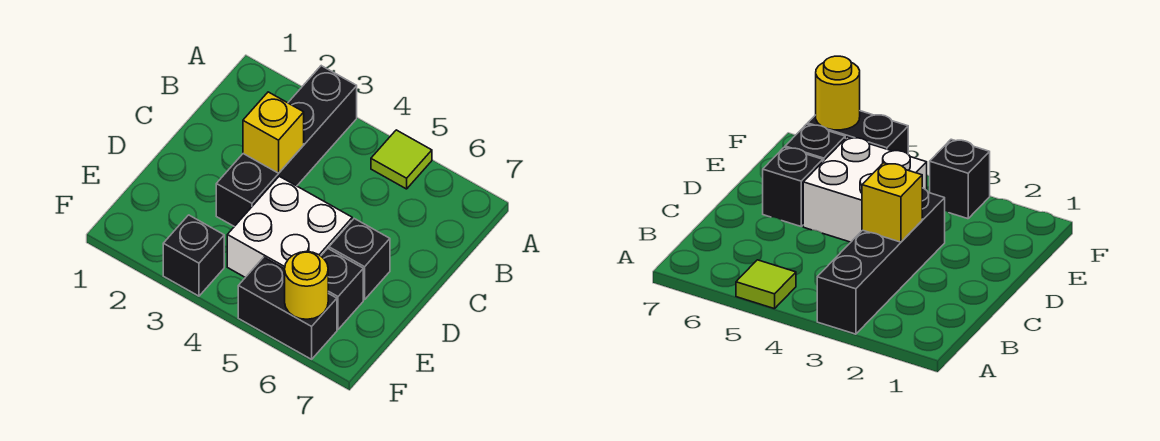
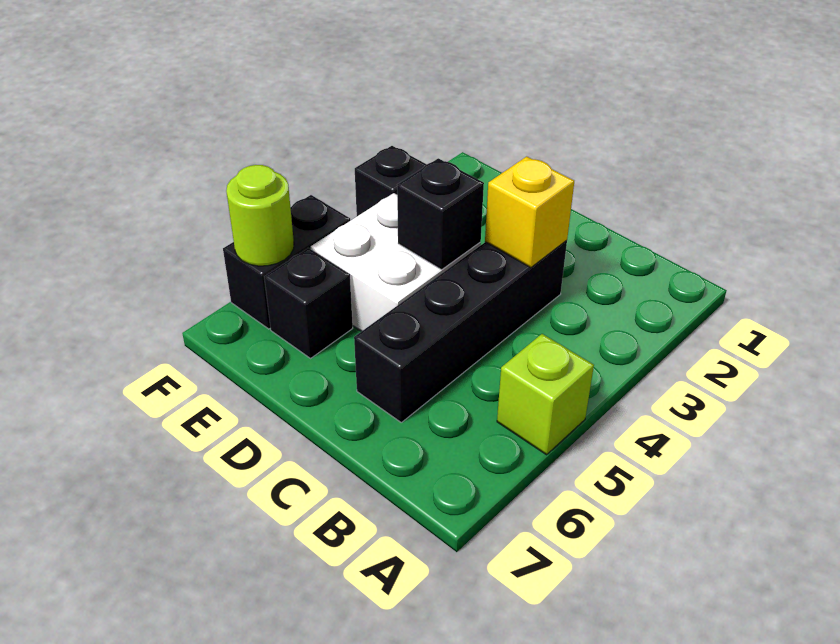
black brick A3:D3 level 1 -> black brick C3:C6 level 1
lime tile A5 level 1 -> lime brick A5 level 1
black brick D6 level 1 -> black brick D4 level 2
yellow round brick F6 level 2 -> lime round brick F6 level 2

